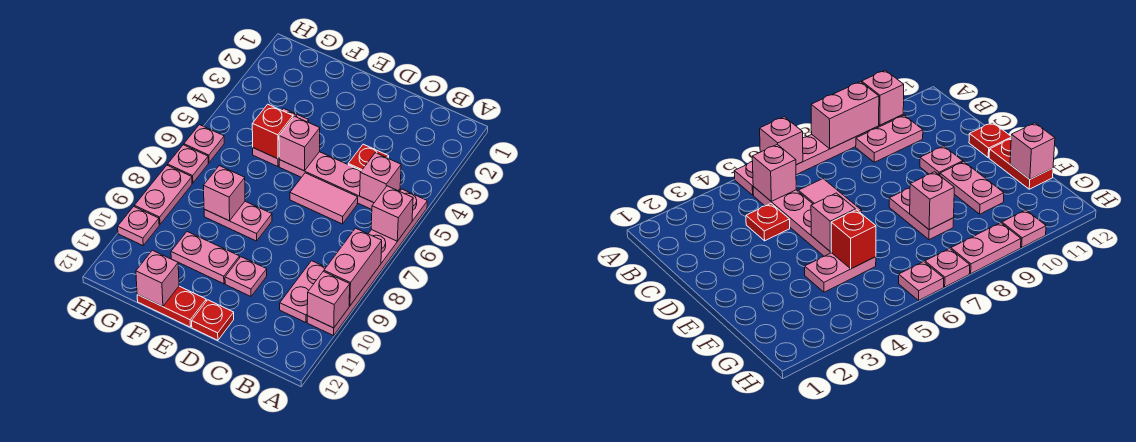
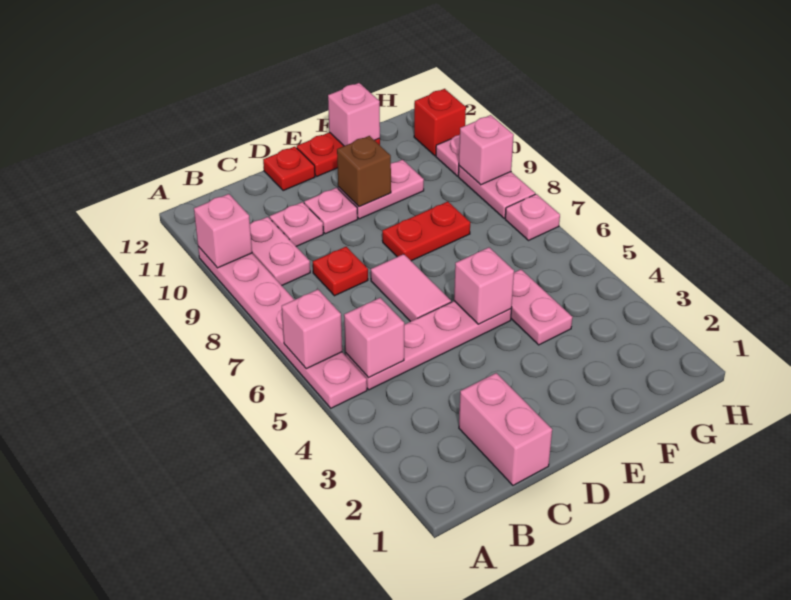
pink brick A8:A9 level 2 -> pink brick C1:C2 level 1
red plate C4 level 1 -> red plate C8 level 1
pink tile C6:D6 level 1 -> pink tile D6:D7 level 1
pink plate E8:F8 level 1 -> red plate E8:F8 level 1
none -> brown brick E10 level 2
red brick F5 level 2 -> red brick H11 level 1
pink brick F8 level 2 -> pink brick H9 level 2
pink plate H6 level 1 -> pink plate C10 level 1

